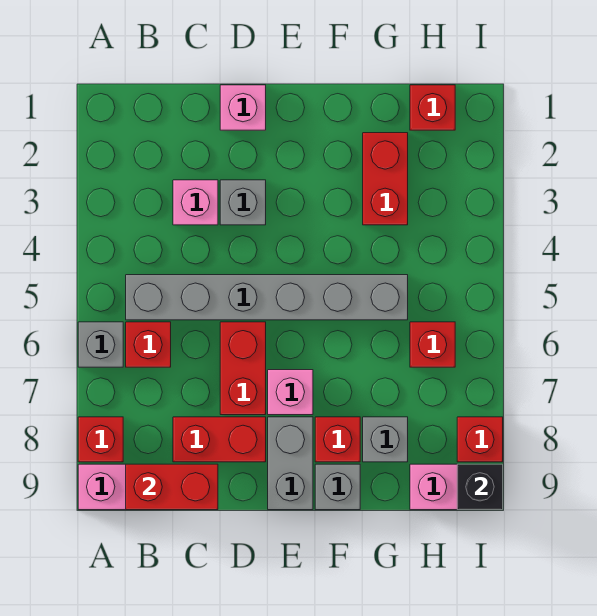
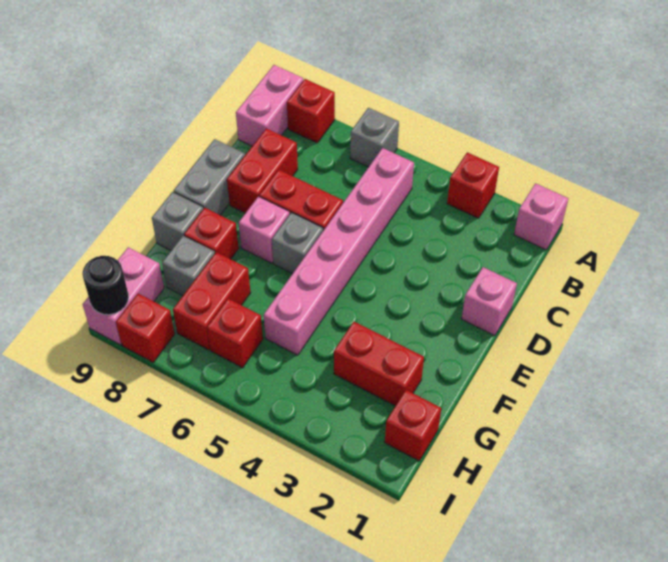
grey brick B5:G5 level 1 -> pink brick B5:G5 level 1
red brick B6 level 1 -> red brick A3 level 1
red brick B9:C9 level 2 -> red brick G7:H7 level 1
pink brick C3 level 1 -> pink brick A1 level 1
grey brick D3 level 1 -> grey brick E6 level 1
grey brick E8:E9 level 1 -> grey brick D9:E9 level 1
black brick I9 level 2 -> black round brick I9 level 2

